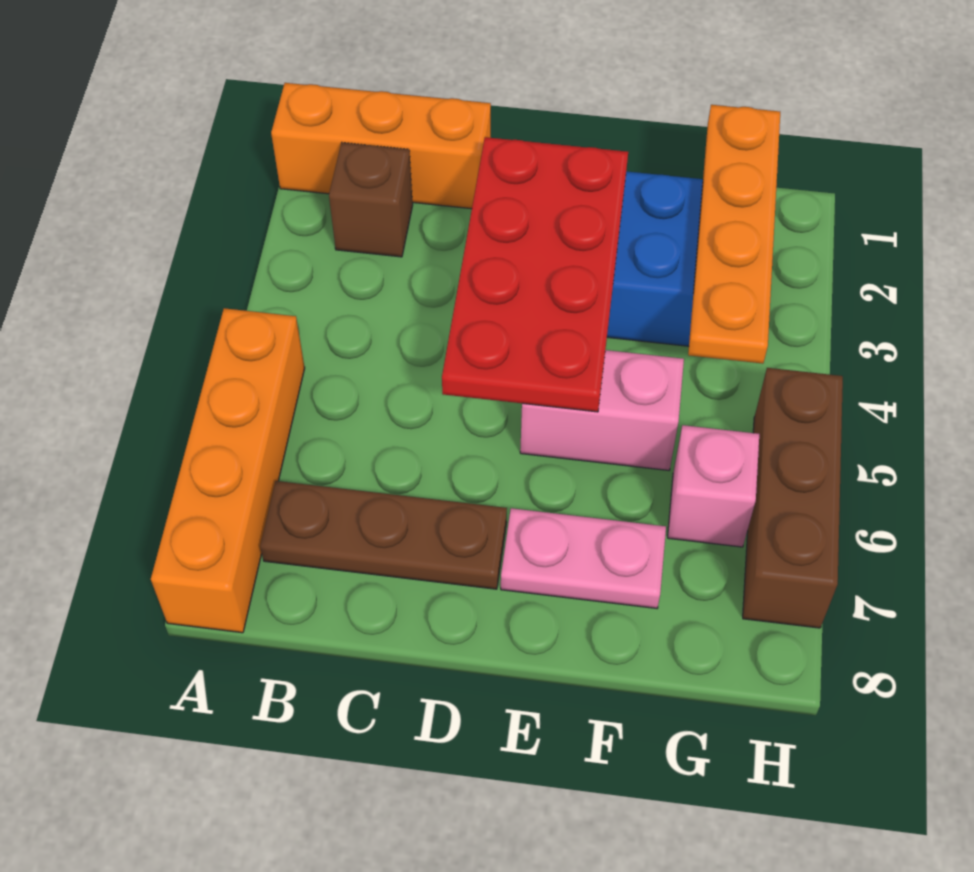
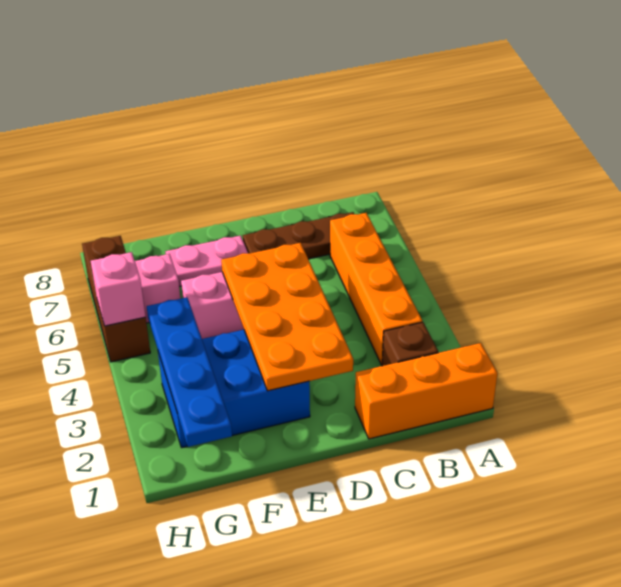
orange brick A5:A8 level 1 -> orange brick B3:B6 level 1
red plate D2:E5 level 2 -> orange plate D2:E5 level 2
orange plate G1:G4 level 2 -> blue plate G1:G4 level 2
none -> pink brick H5 level 2

